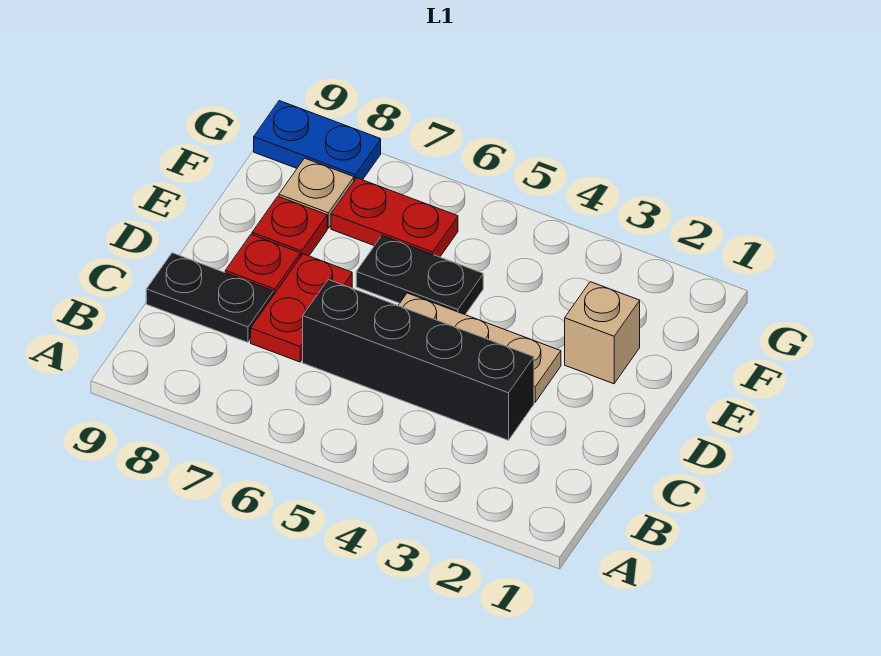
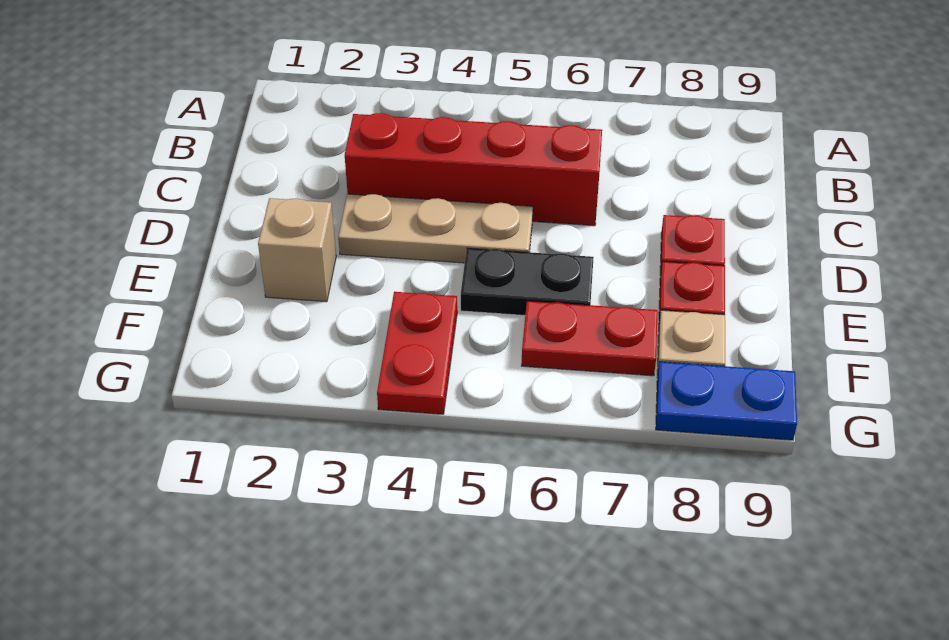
black brick C3:C6 level 1 -> red brick C3:C6 level 1
red plate C7:D7 level 1 -> red plate F4:G4 level 1
black plate C8:C9 level 1 -> none

